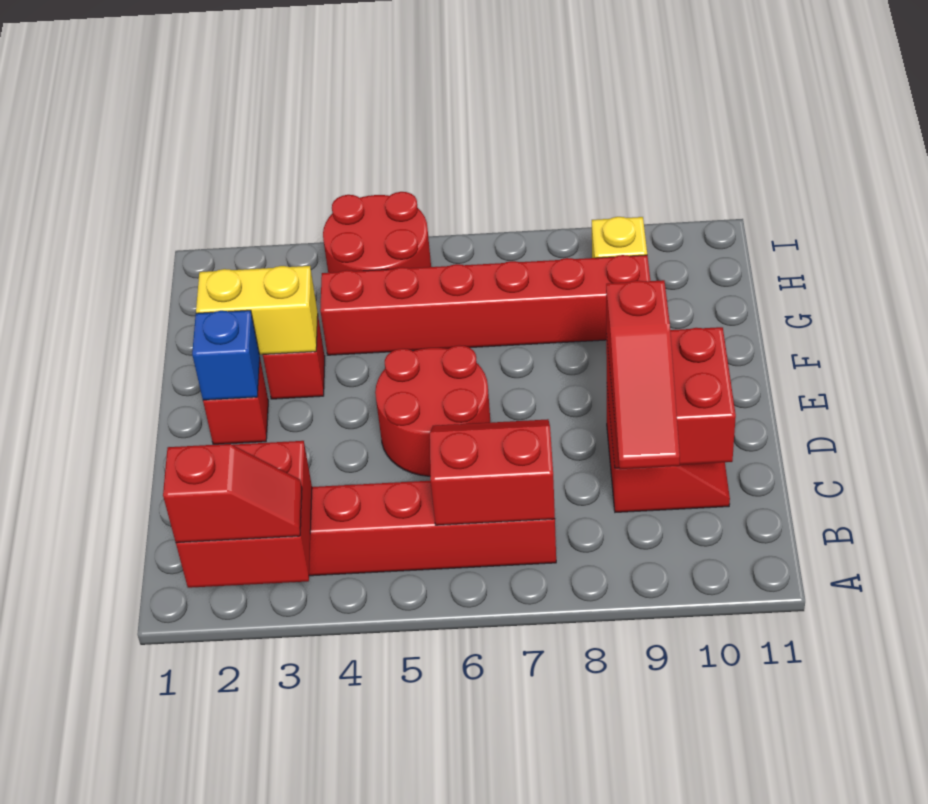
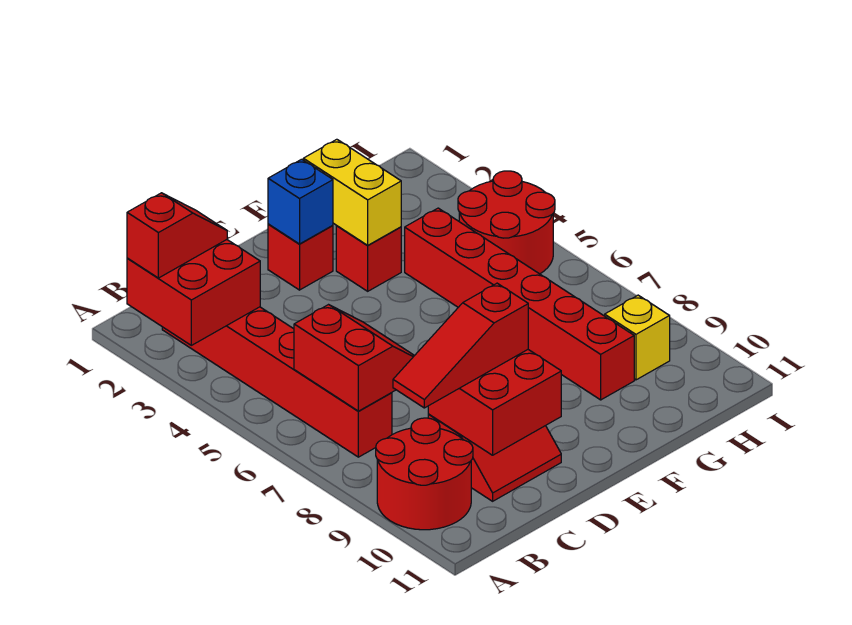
red slope A2:A3 level 3 top 2 -> red slope A2:B2 level 3 top A
red round brick D5:E6 level 1 -> red round brick A9:B10 level 1

